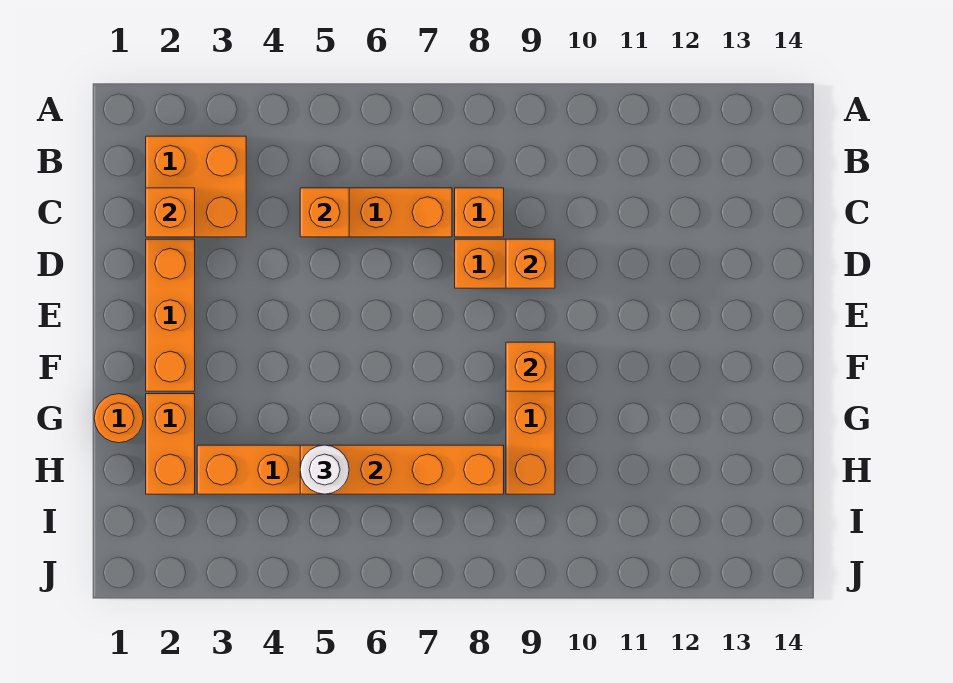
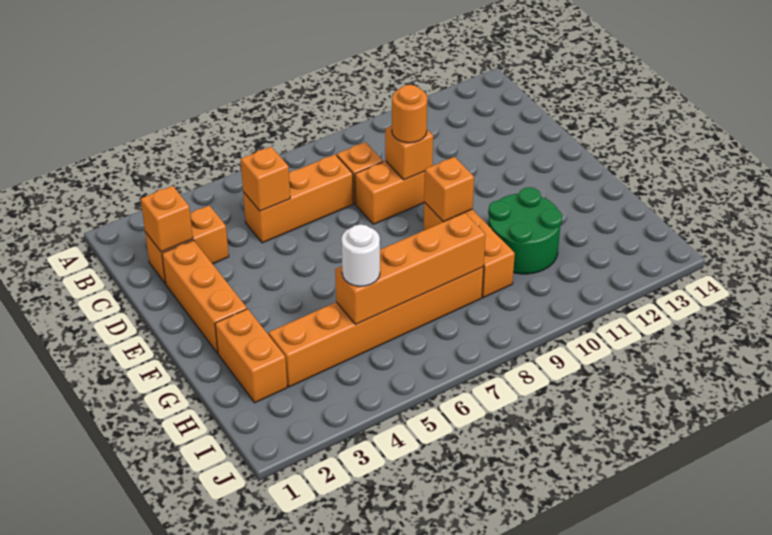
orange brick B2:C3 level 1 -> orange brick C2:C3 level 1
orange round brick G1 level 1 -> orange round brick D9 level 3
none -> green round brick G10:H11 level 1

